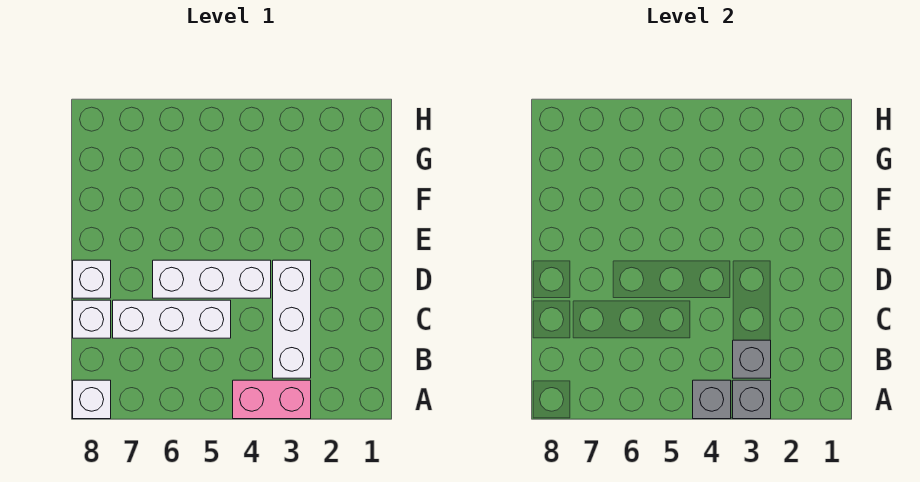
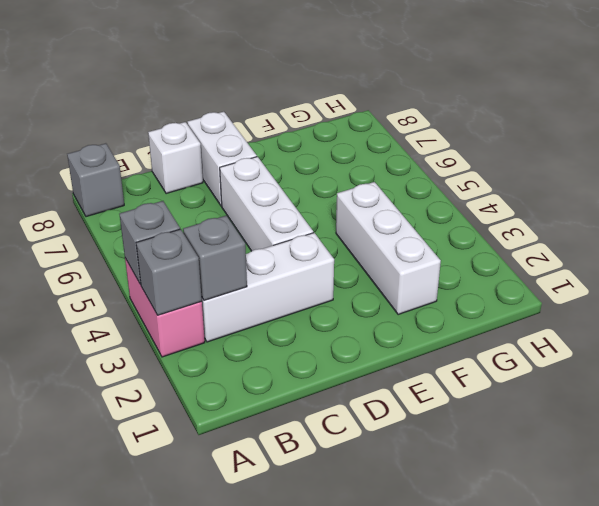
white brick A8 level 1 -> grey brick A8 level 1
white brick C5:C7 level 1 -> white brick F2:F4 level 1
white brick D8 level 1 -> white brick D7:D8 level 1

